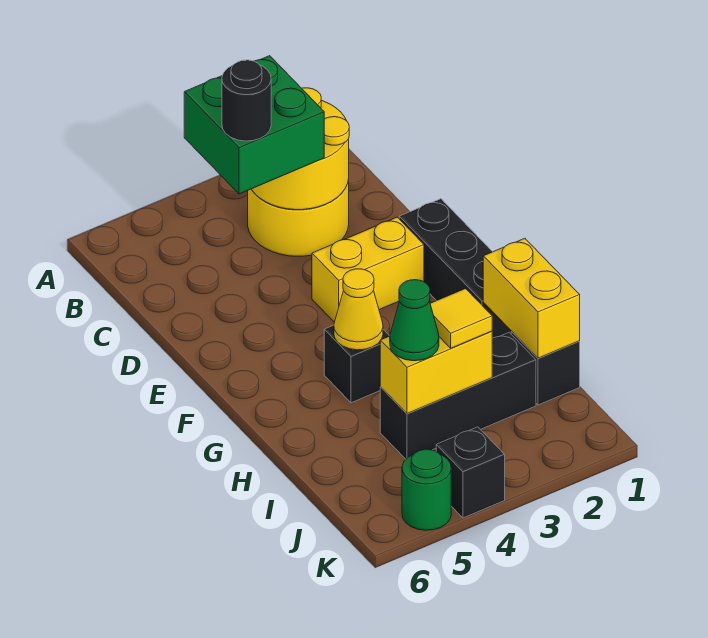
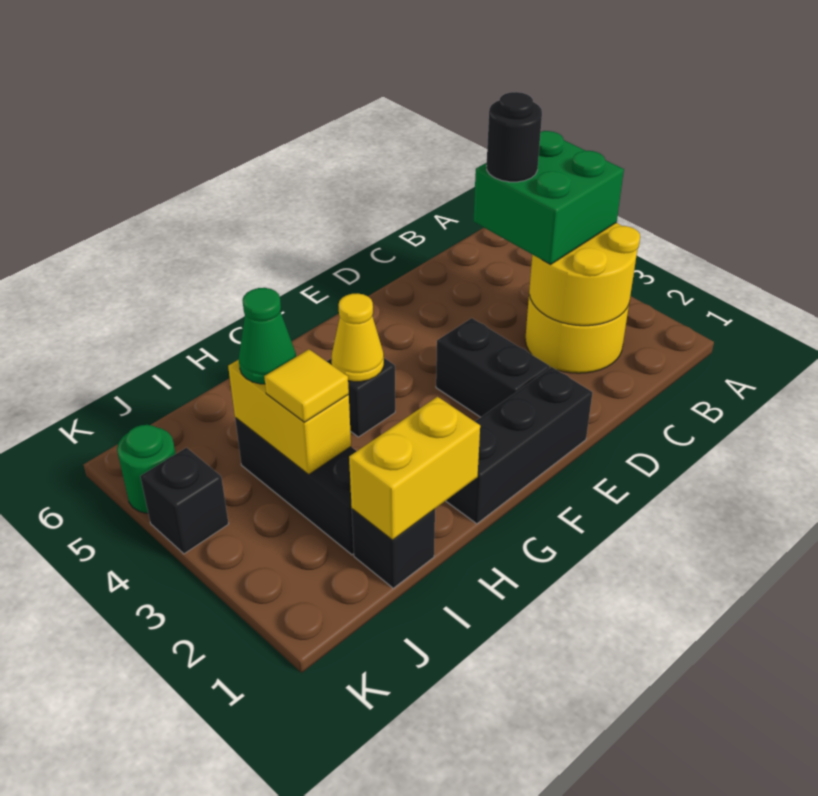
yellow brick E2:E3 level 1 -> black brick E2:E3 level 1

